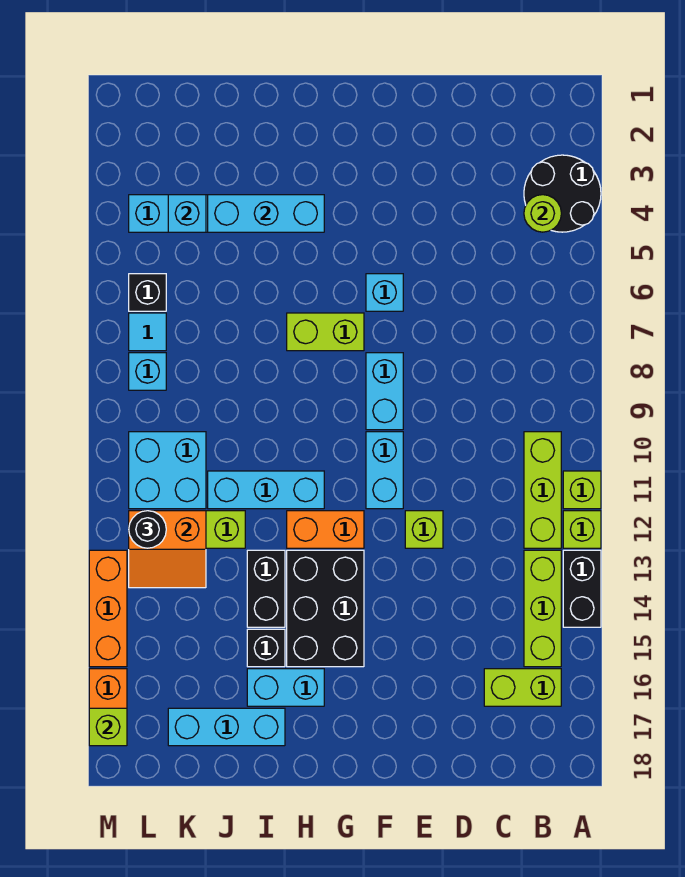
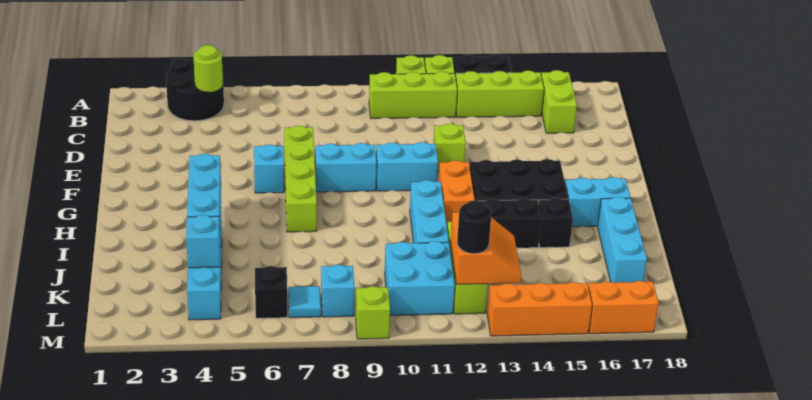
lime brick G7:H7 level 1 -> lime brick E7:H7 level 1
cyan brick H16:I16 level 1 -> cyan brick H16:H17 level 1
lime brick M17 level 2 -> lime brick M9 level 1

